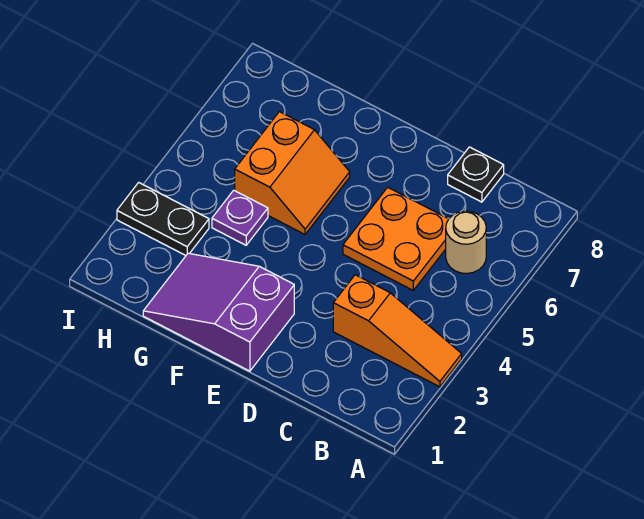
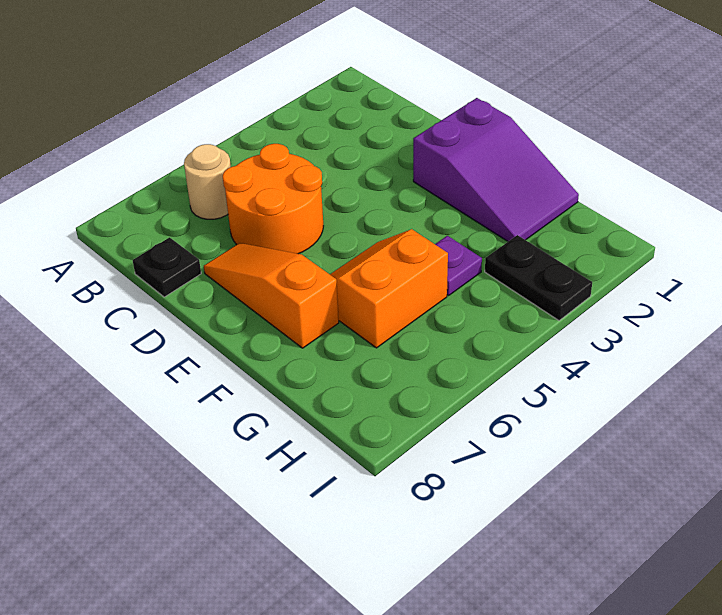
orange slope A3:C3 level 1 top C -> orange slope D7:F7 level 1 top F
orange plate C5:D6 level 1 -> orange round brick C5:D6 level 1

